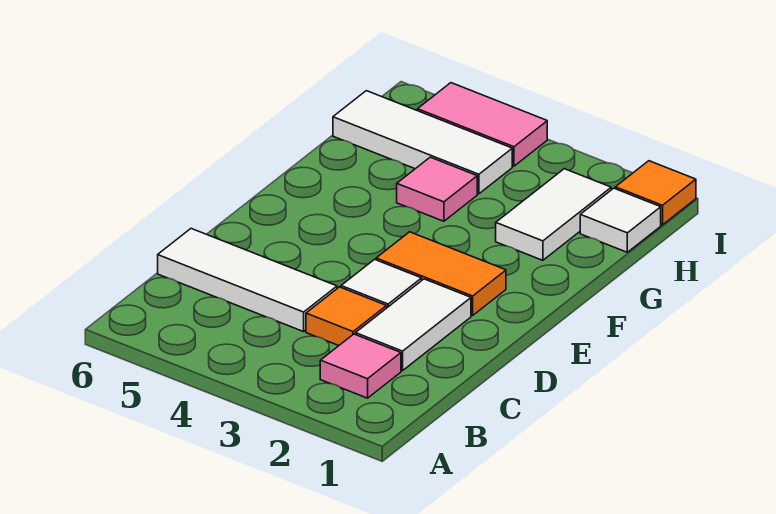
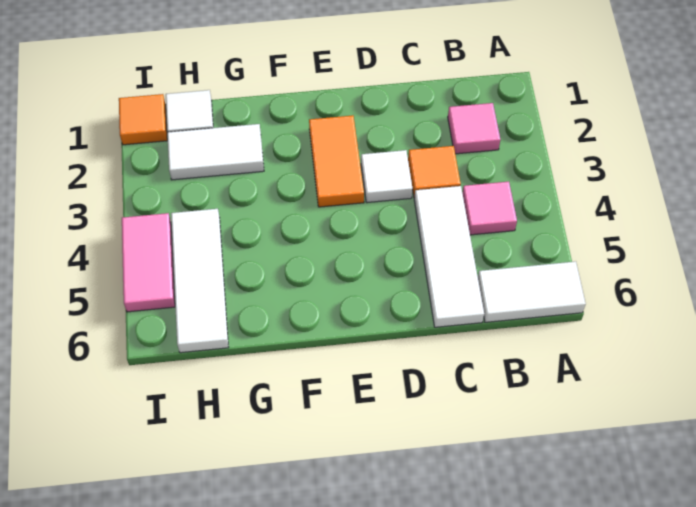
white tile C2:D2 level 1 -> white tile A6:B6 level 1
pink tile G4 level 1 -> pink tile B4 level 1

